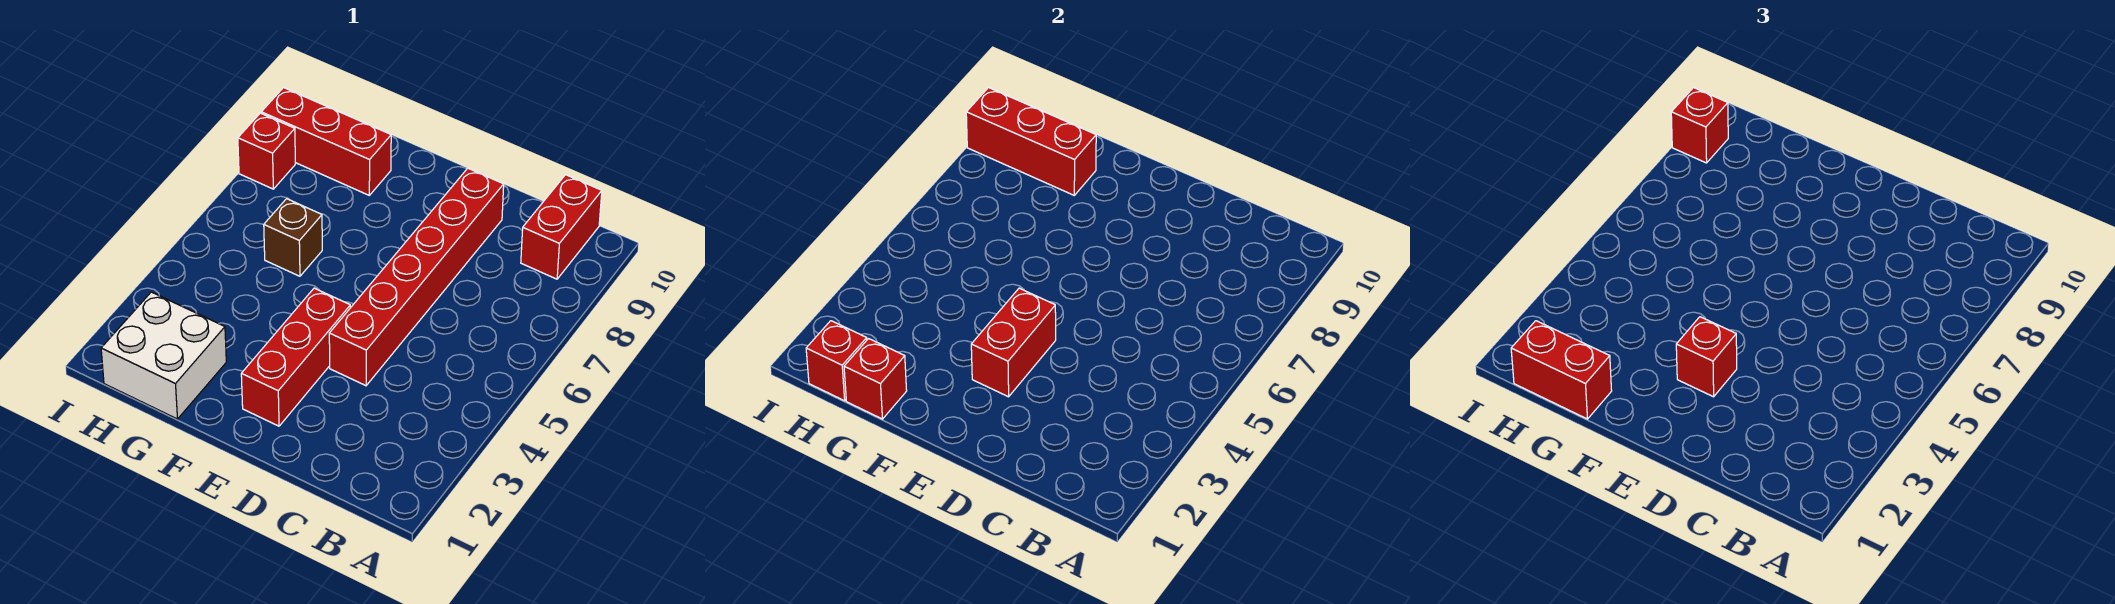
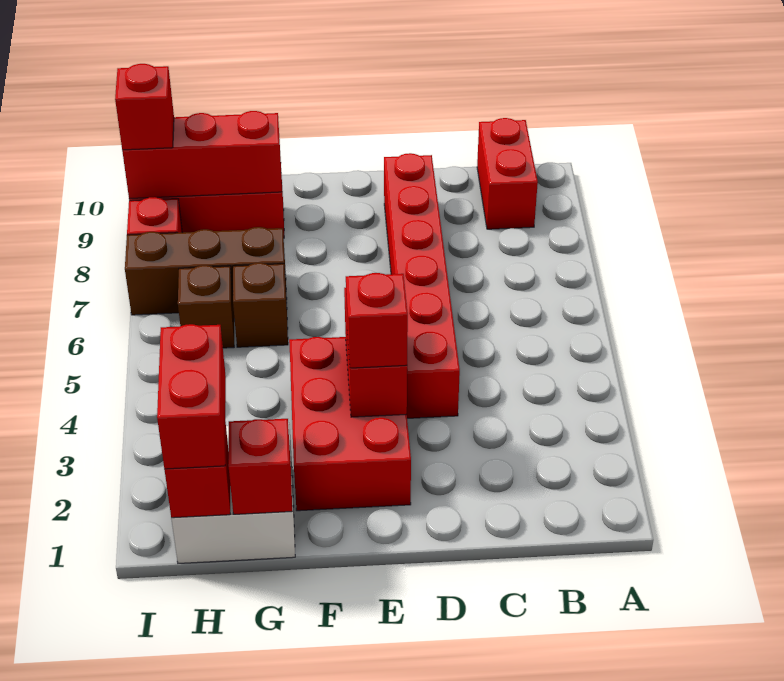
red brick E2:E4 level 1 -> red brick E2:F4 level 1
red brick G1:H1 level 3 -> red brick H1:H2 level 3
none -> brown brick G7:I7 level 1
none -> brown brick H6 level 1

